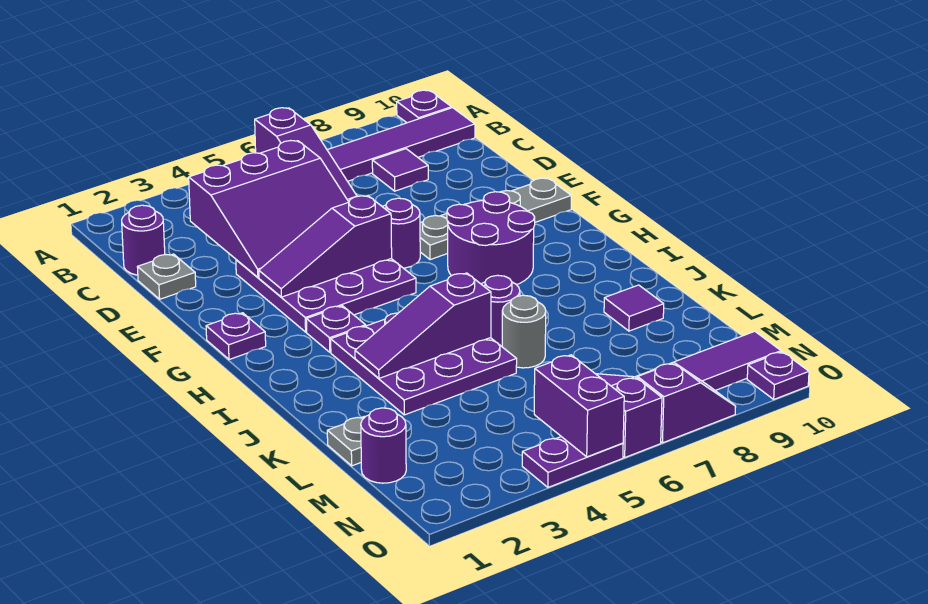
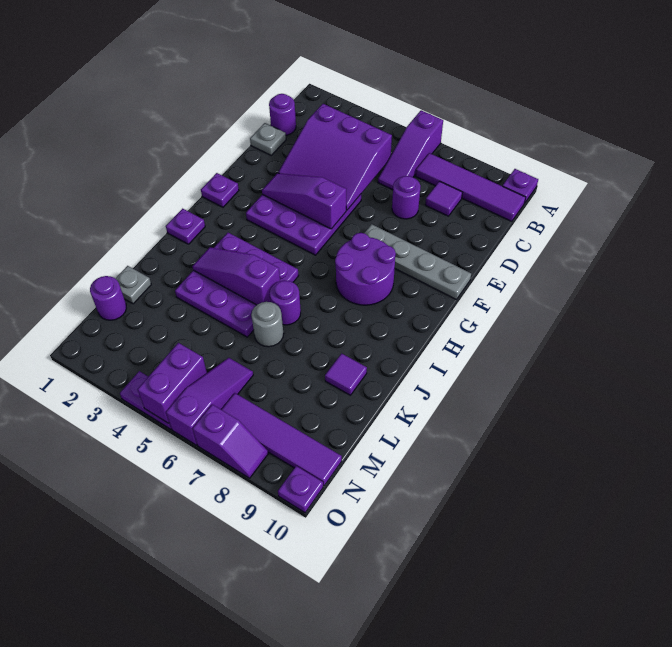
purple round brick F6 level 1 -> purple round brick D7 level 1
purple plate H3 level 1 -> purple plate I1 level 1

